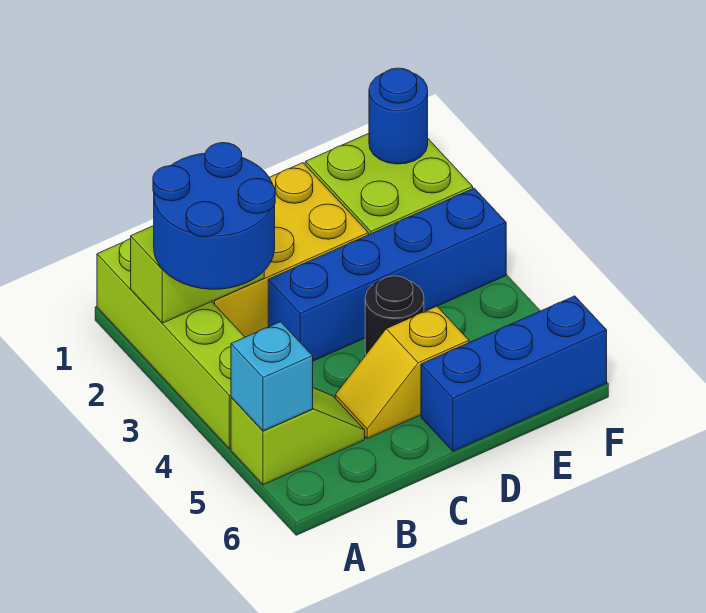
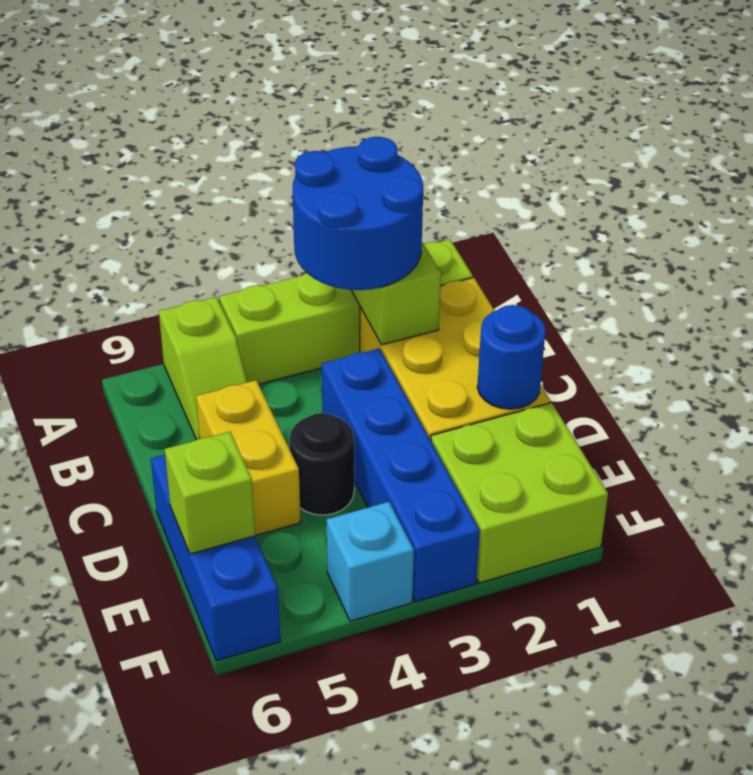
cyan brick A5 level 2 -> cyan brick F4 level 1
yellow slope C5:D5 level 1 top D -> yellow brick C5:D5 level 1
none -> lime brick E6 level 2
blue round brick F1 level 2 -> blue round brick D1 level 2

